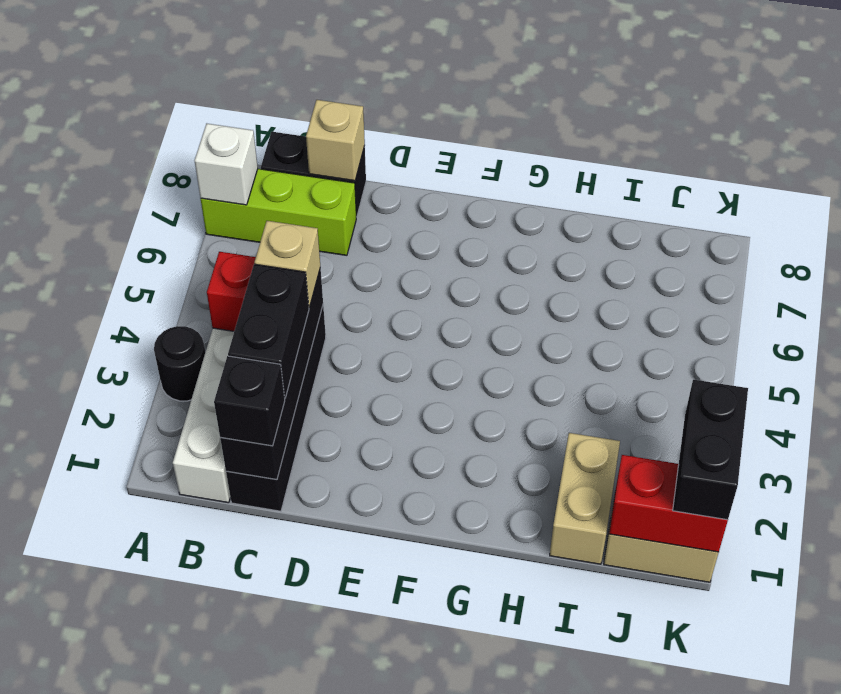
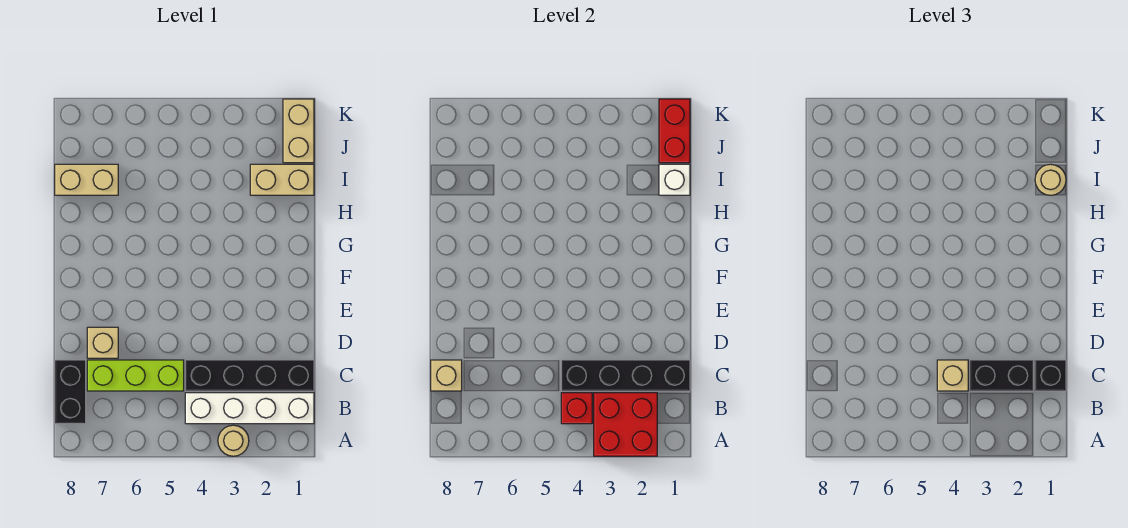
none -> red brick A2:B3 level 2
black round brick A3 level 1 -> tan round brick A3 level 1
lime brick A7:C7 level 1 -> lime brick C5:C7 level 1
white brick A7 level 2 -> white brick I1 level 2
none -> tan brick D7 level 1
none -> tan round brick I1 level 3
none -> tan brick I7:I8 level 1
black brick K1:K2 level 3 -> none

